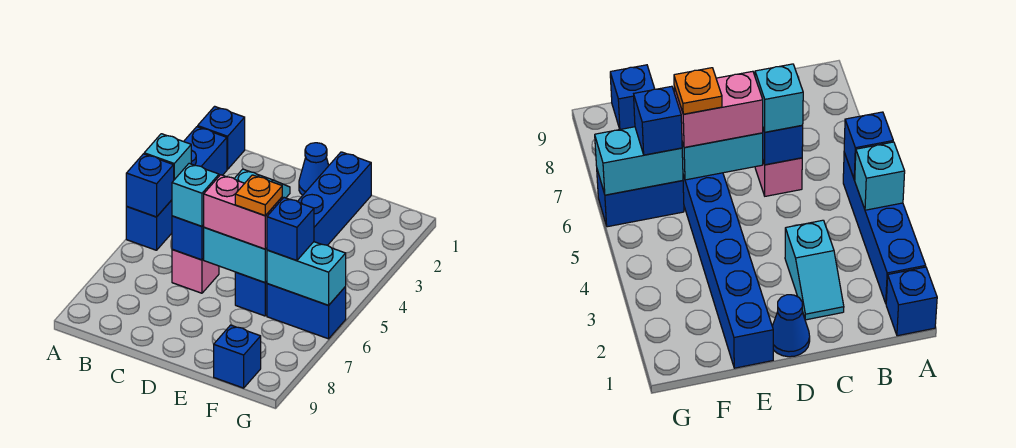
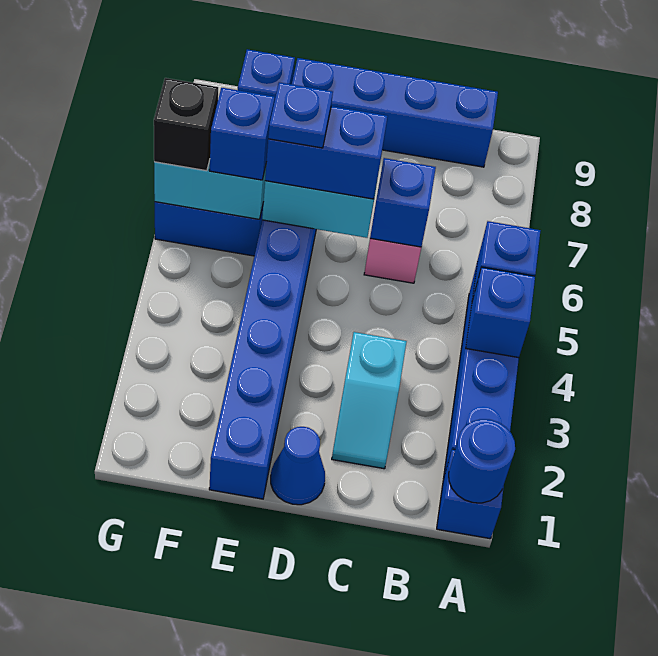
none -> blue round brick A1 level 2
cyan brick A4 level 2 -> blue brick A4 level 2
none -> blue brick B9:E9 level 1
cyan brick C6 level 3 -> none
pink brick D6:E6 level 3 -> blue brick D6:E6 level 3
orange plate E6 level 4 -> blue plate E6 level 4
none -> black brick G6 level 3

